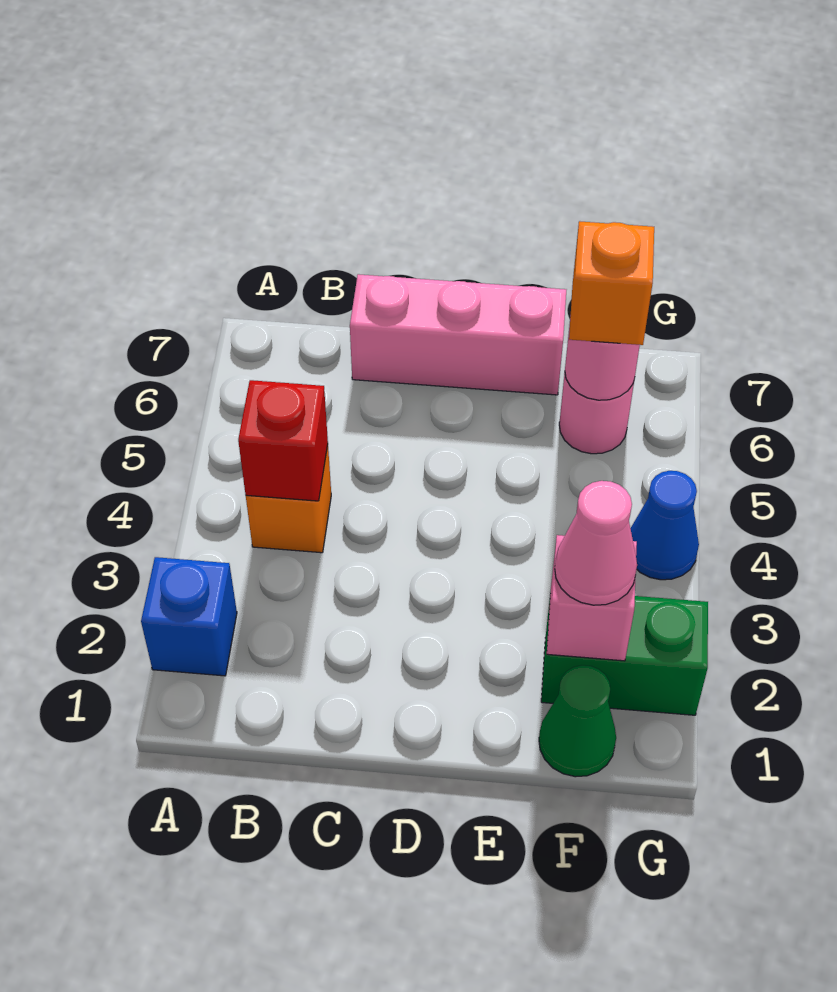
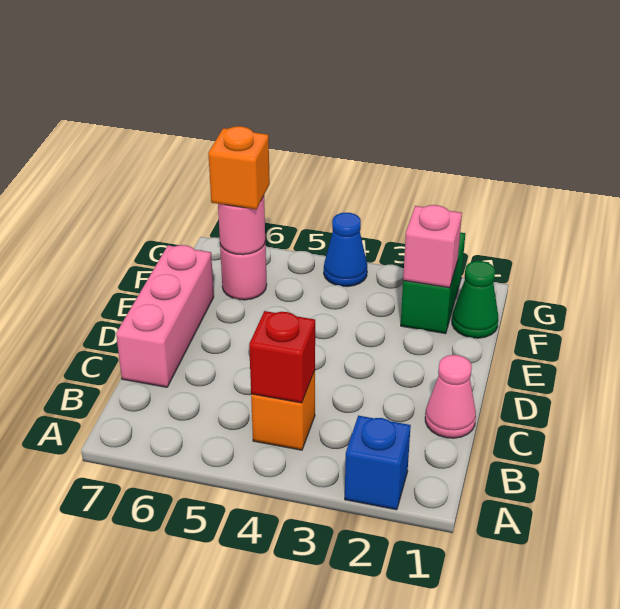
pink cone F2 level 3 -> pink cone C1 level 1

